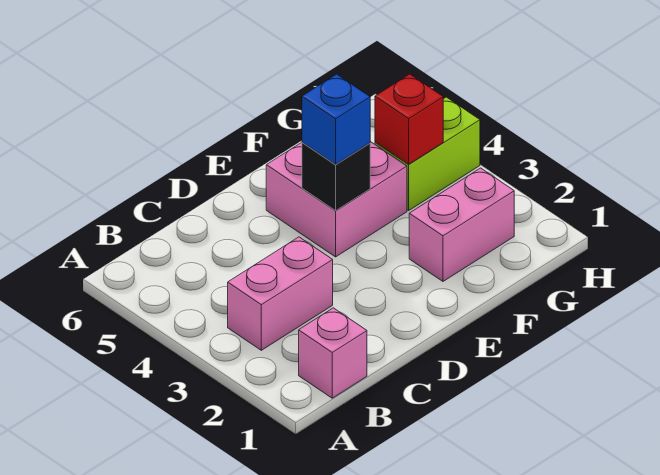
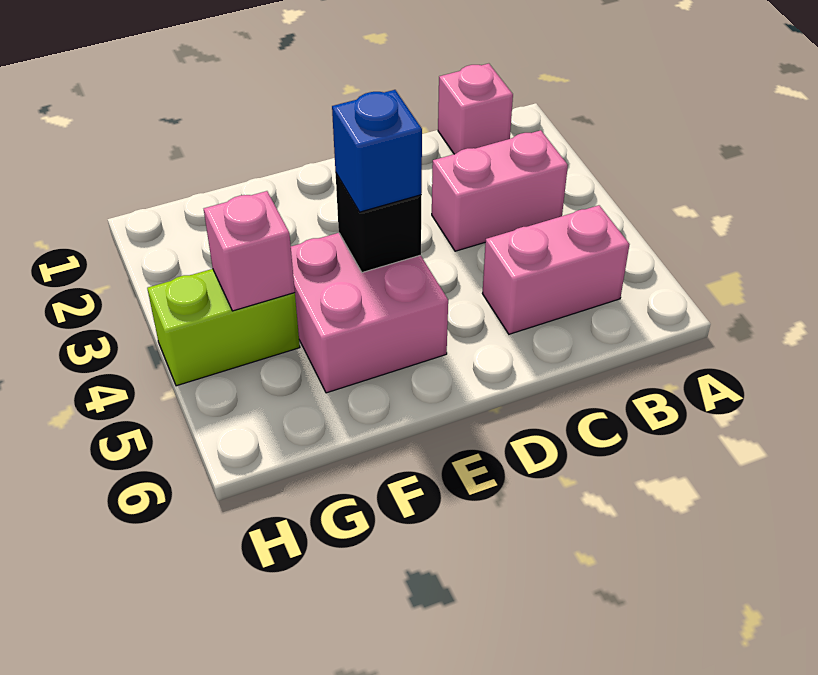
pink brick F2:G2 level 1 -> pink brick B5:C5 level 1
red brick G4 level 2 -> pink brick G4 level 2

